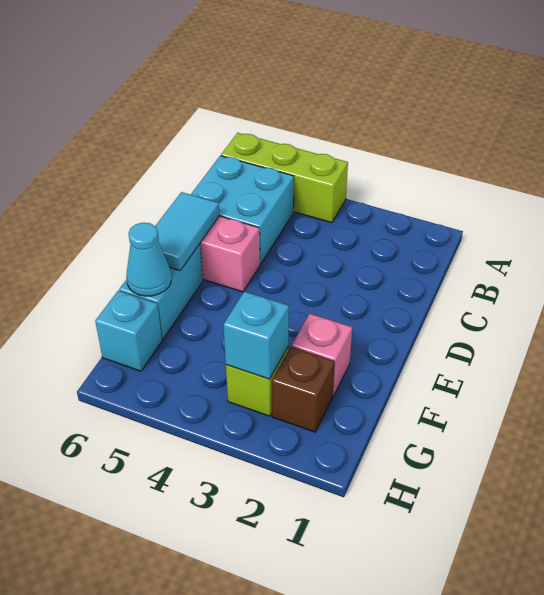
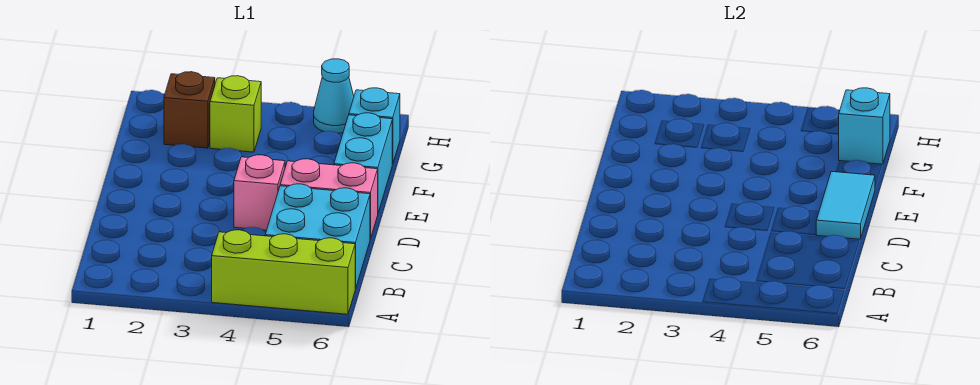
pink brick F2 level 1 -> pink brick D4 level 1
cyan cone F6 level 2 -> cyan cone H5 level 1
cyan brick G3 level 2 -> cyan brick G6 level 2

